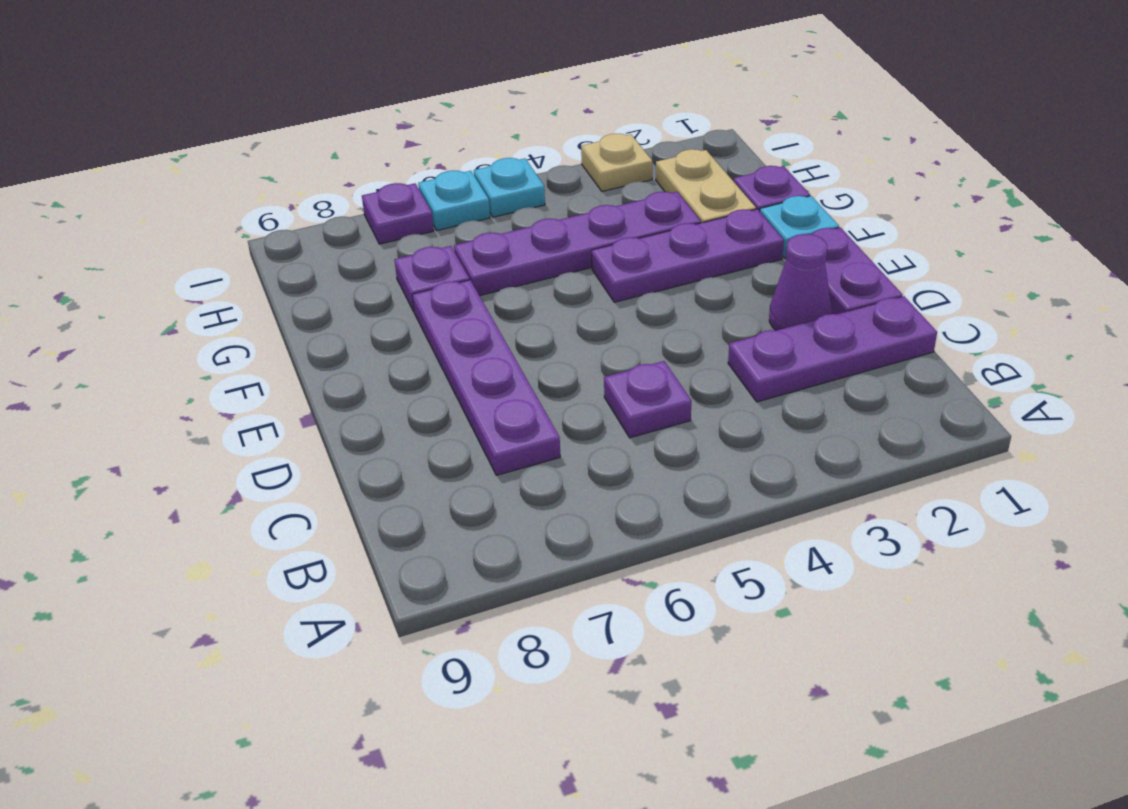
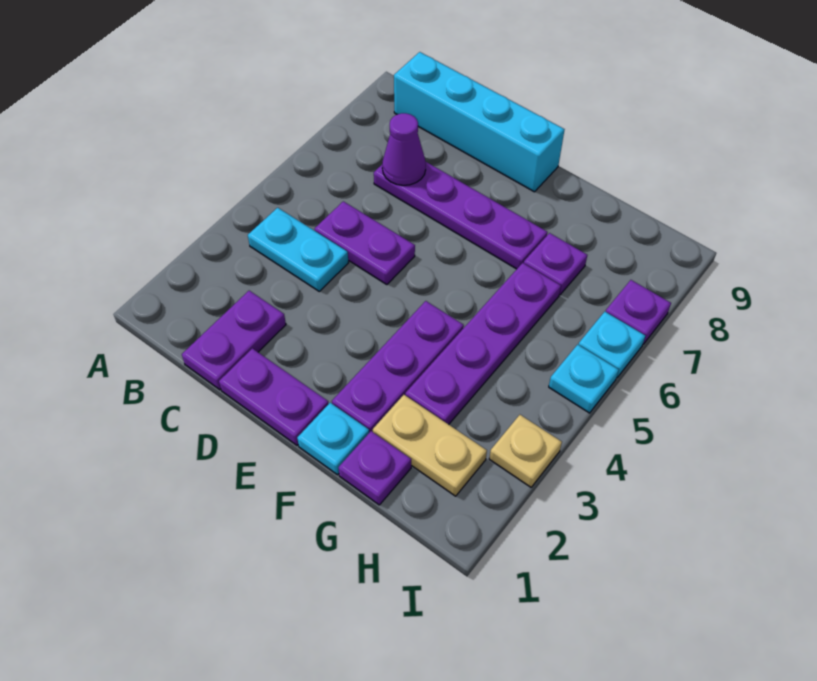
none -> cyan plate B4:C4 level 1
none -> cyan brick B9:E9 level 1
purple plate C1:C3 level 1 -> purple plate C1:C2 level 1
purple plate C5 level 1 -> purple plate C5:D5 level 1
purple cone D2 level 1 -> purple cone C7 level 2

